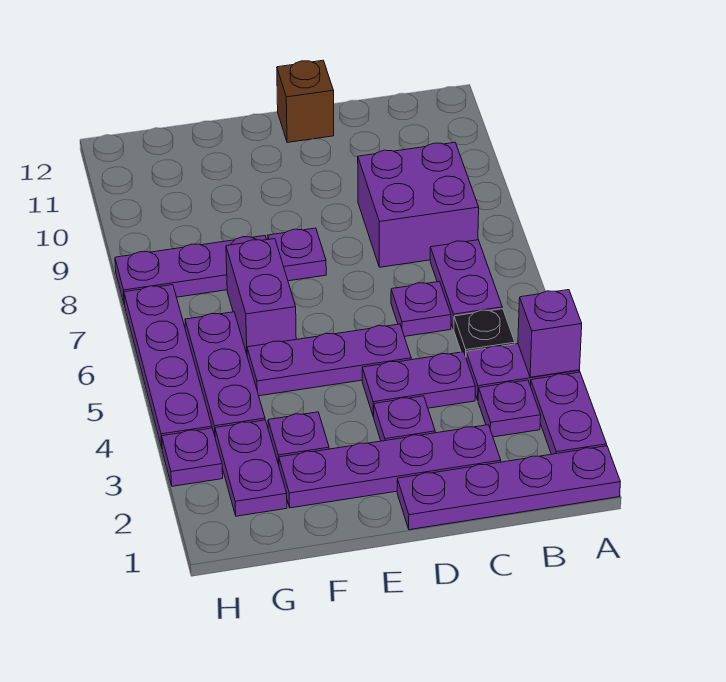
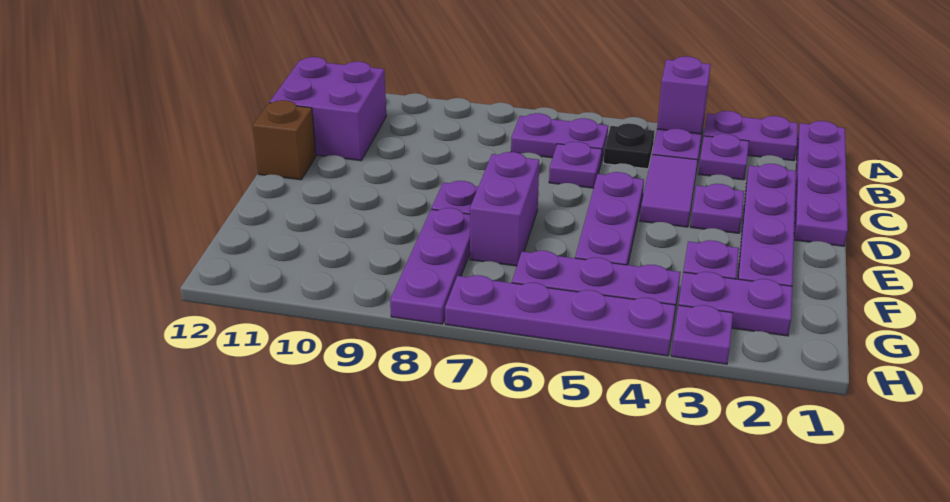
purple brick B8:C9 level 1 -> purple brick B11:C12 level 1
purple plate C4:D4 level 1 -> purple tile C4:D4 level 1
purple brick F6:F7 level 1 -> purple brick E7:F7 level 1

